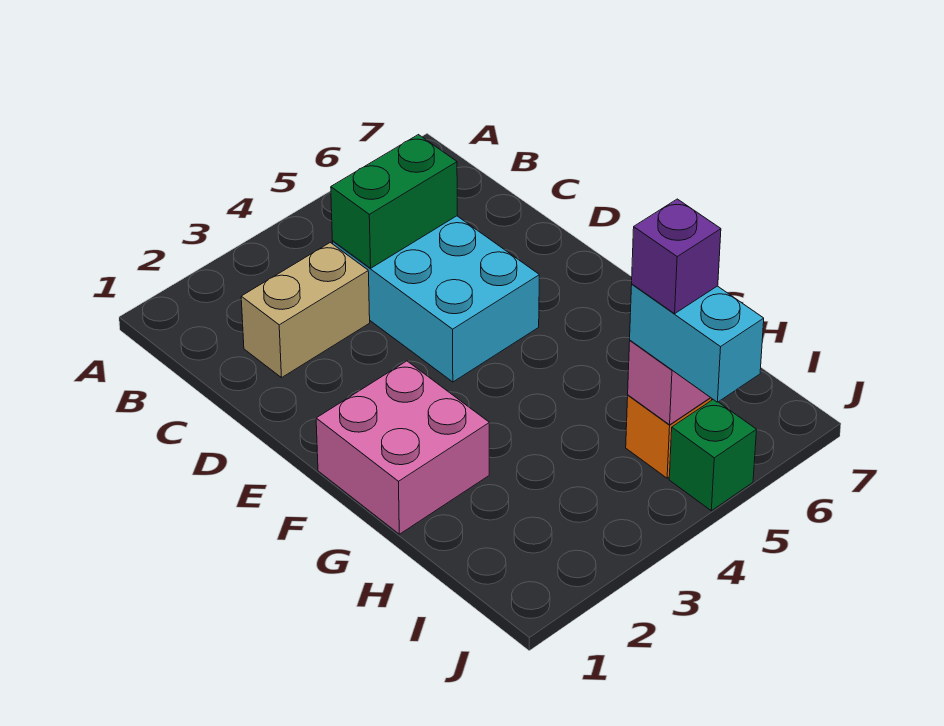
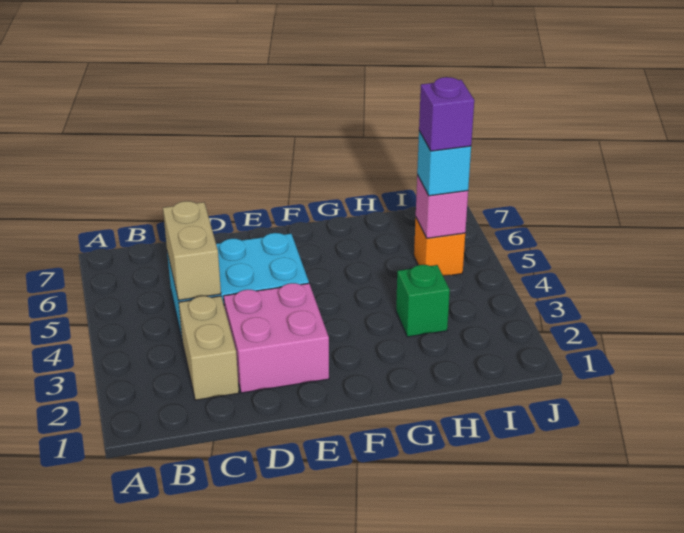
green brick C4:C5 level 2 -> tan brick C4:C5 level 2
pink brick F1:G2 level 1 -> pink brick D2:E3 level 1
cyan brick I5:J5 level 3 -> cyan brick I5 level 3
green brick J5 level 1 -> green brick H3 level 1

